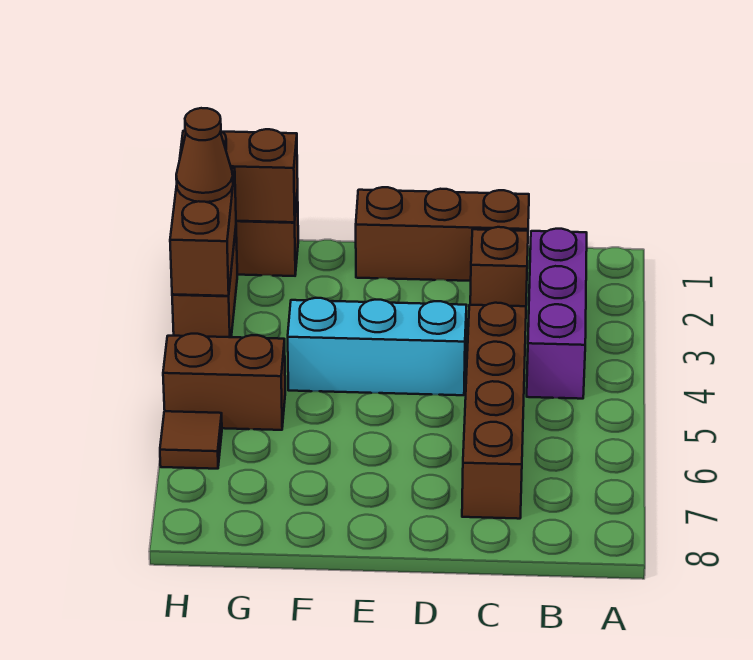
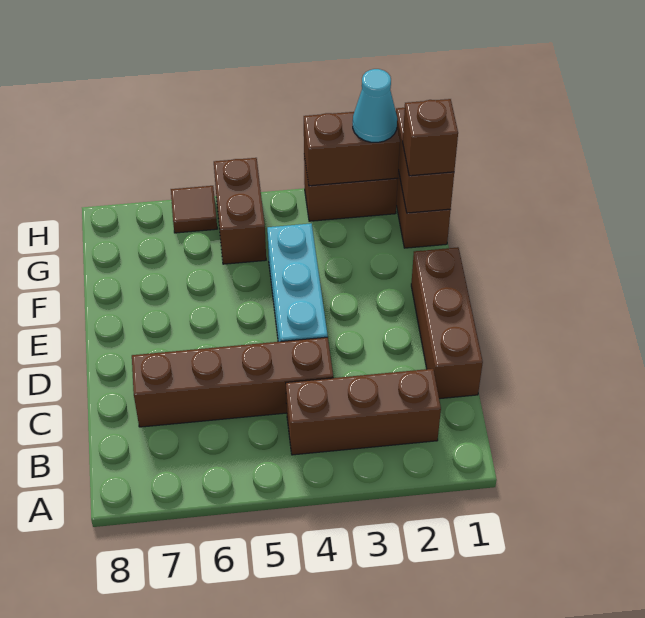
purple brick B2:B4 level 1 -> brown brick B2:B4 level 1
brown brick C2 level 1 -> brown brick G1 level 3
brown cone H2 level 3 -> cyan cone H2 level 3

